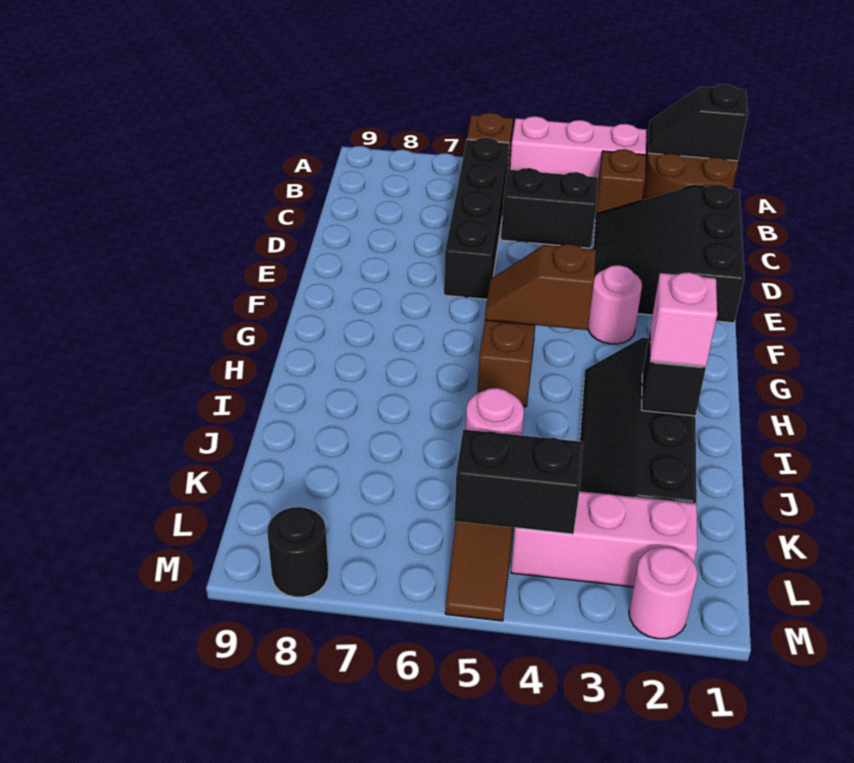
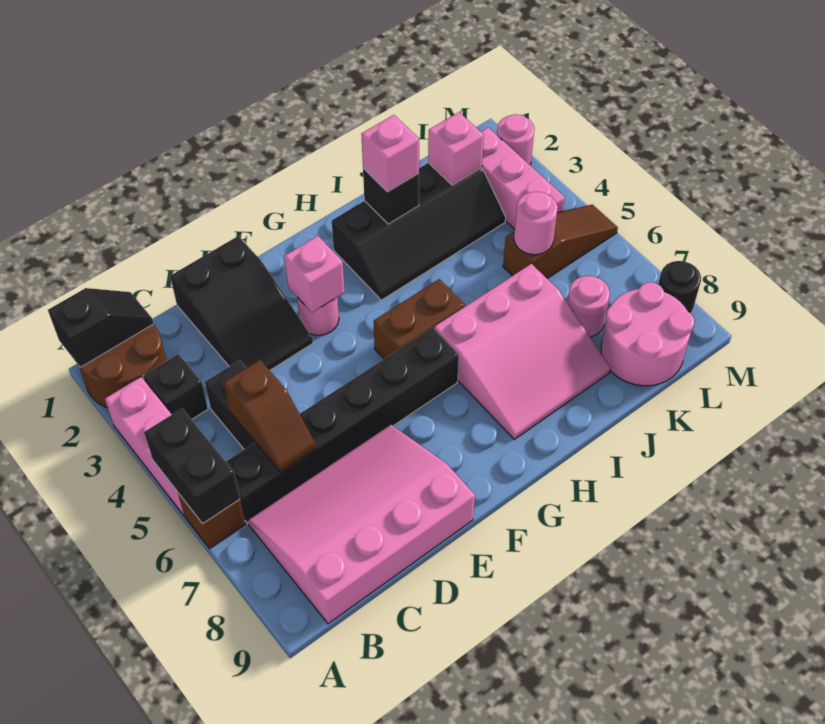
black slope A1:A2 level 2 top 1 -> black slope A1:B1 level 2 top A
brown brick B3 level 1 -> black brick B3 level 1
black brick B6:E6 level 1 -> black brick B6:G6 level 1
none -> pink slope B7:E9 level 1 top 9
black slope C1:E3 level 1 top 1 -> black slope D1:E3 level 1 top 1
none -> pink brick F3 level 2
brown slope G4:G5 level 2 top 4 -> brown slope C5:C6 level 2 top 5
none -> pink slope H6:J8 level 1 top 6
none -> pink brick K2 level 2
none -> pink round brick K7 level 1
none -> pink round brick K8:L9 level 1
black brick L4:L5 level 2 -> black brick A5:A6 level 2

